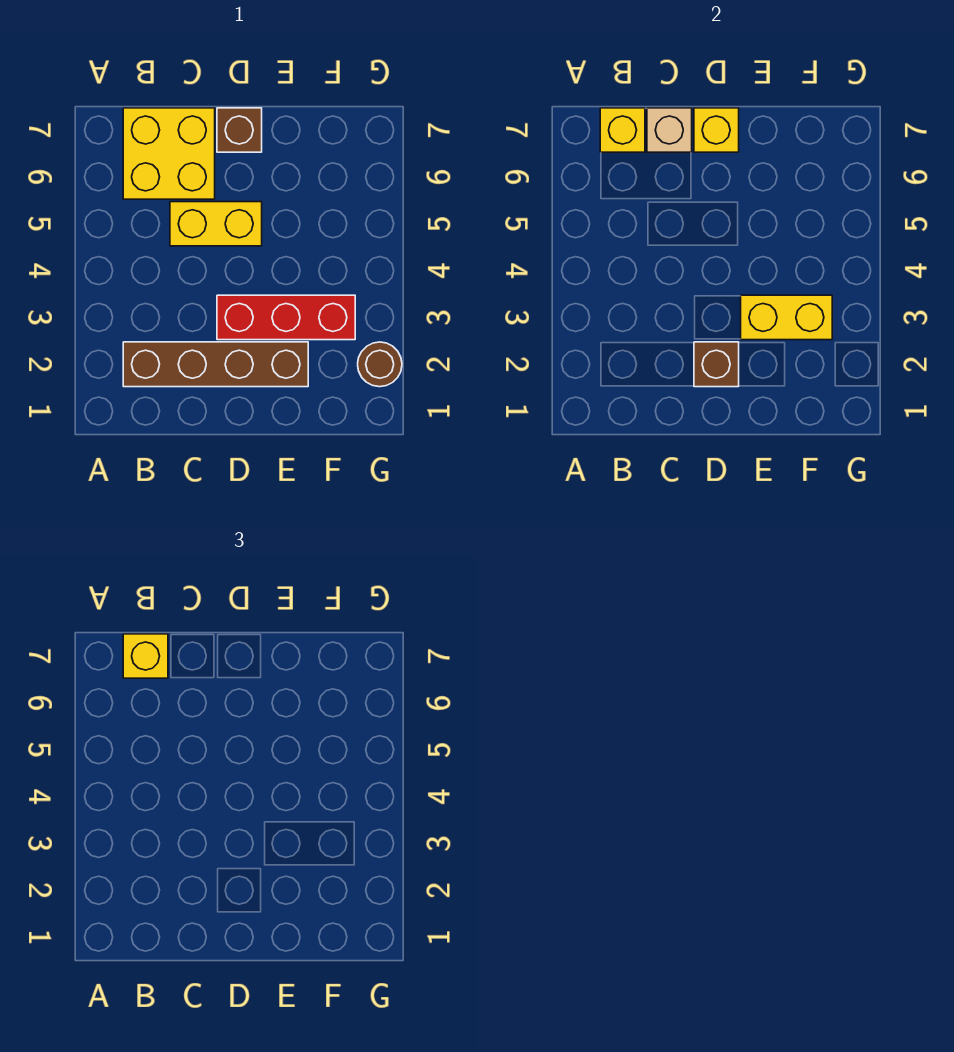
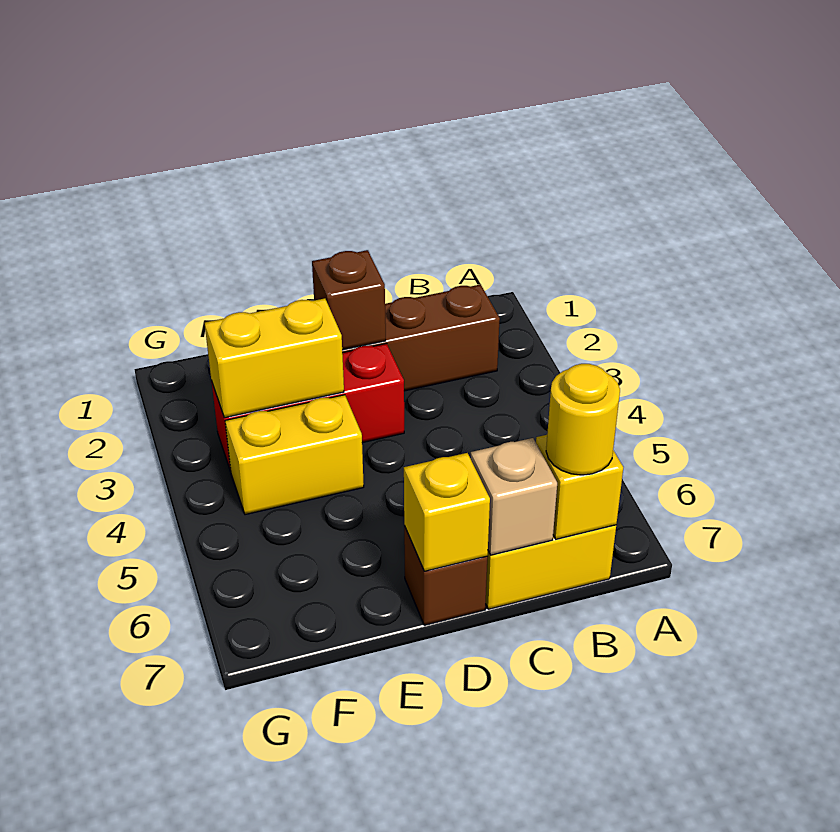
yellow brick B7 level 3 -> yellow round brick B7 level 3
yellow brick C5:D5 level 1 -> yellow brick E4:F4 level 1
brown round brick G2 level 1 -> none

